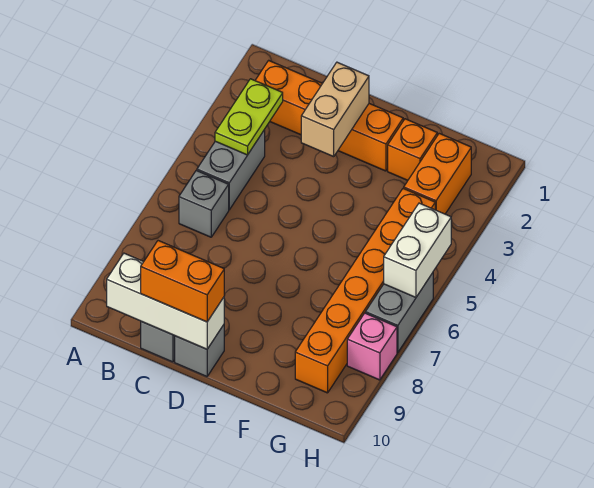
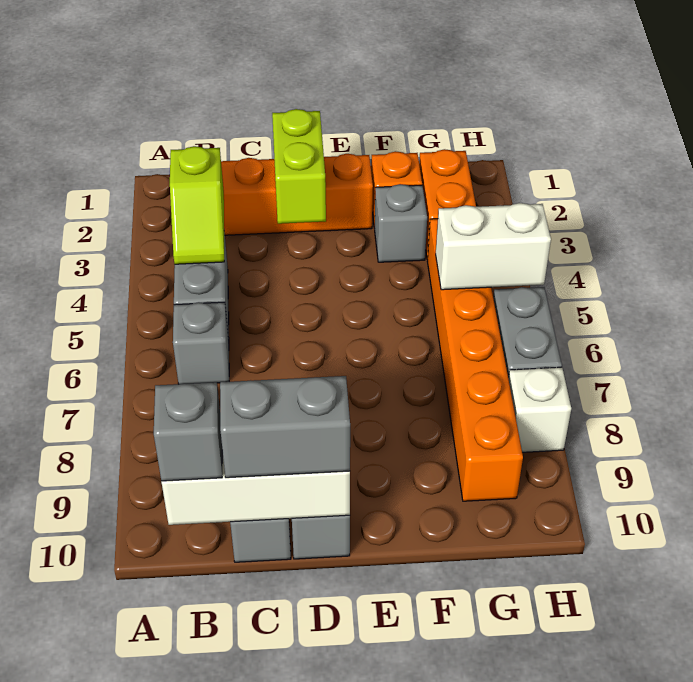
lime plate B3:B4 level 2 -> lime slope B3:B4 level 2 top 3
none -> grey brick B10 level 3
orange brick C10:D10 level 3 -> grey brick C10:D10 level 3
tan brick D2:D3 level 2 -> lime brick D2:D3 level 2
none -> grey brick F3 level 1
white brick H5:H6 level 2 -> white brick G5:H5 level 2
pink brick H8 level 1 -> white brick H8 level 1

